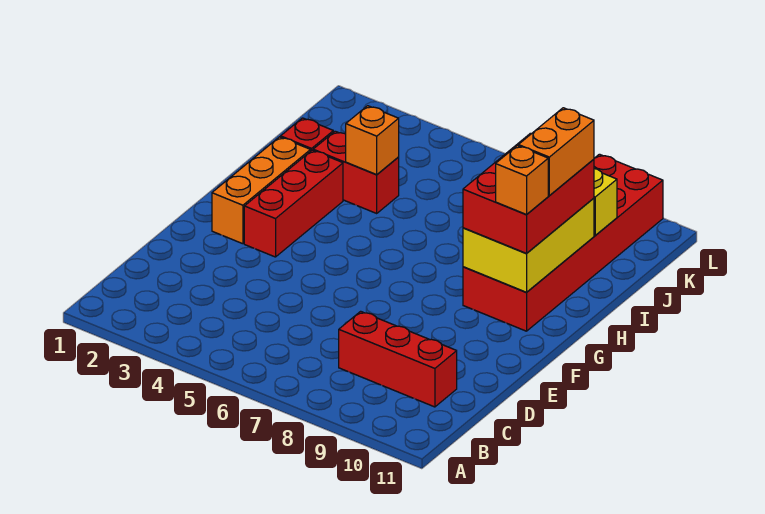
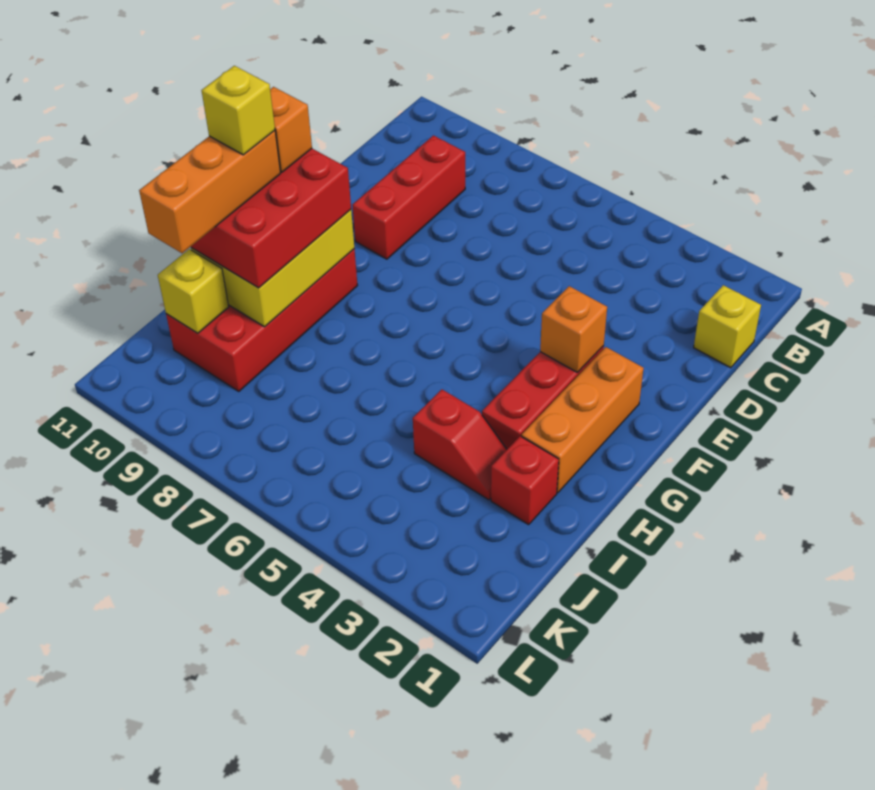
none -> yellow brick C1 level 1
red brick C8:C10 level 1 -> red brick C9:E9 level 1
red brick G9:L10 level 1 -> red brick G9:J10 level 1
orange brick H10:I10 level 4 -> orange brick H10:J10 level 4
none -> yellow brick H10 level 5
red brick I3:I4 level 1 -> red slope I3:I4 level 1 top 4
orange brick I4 level 2 -> orange brick F3 level 2

